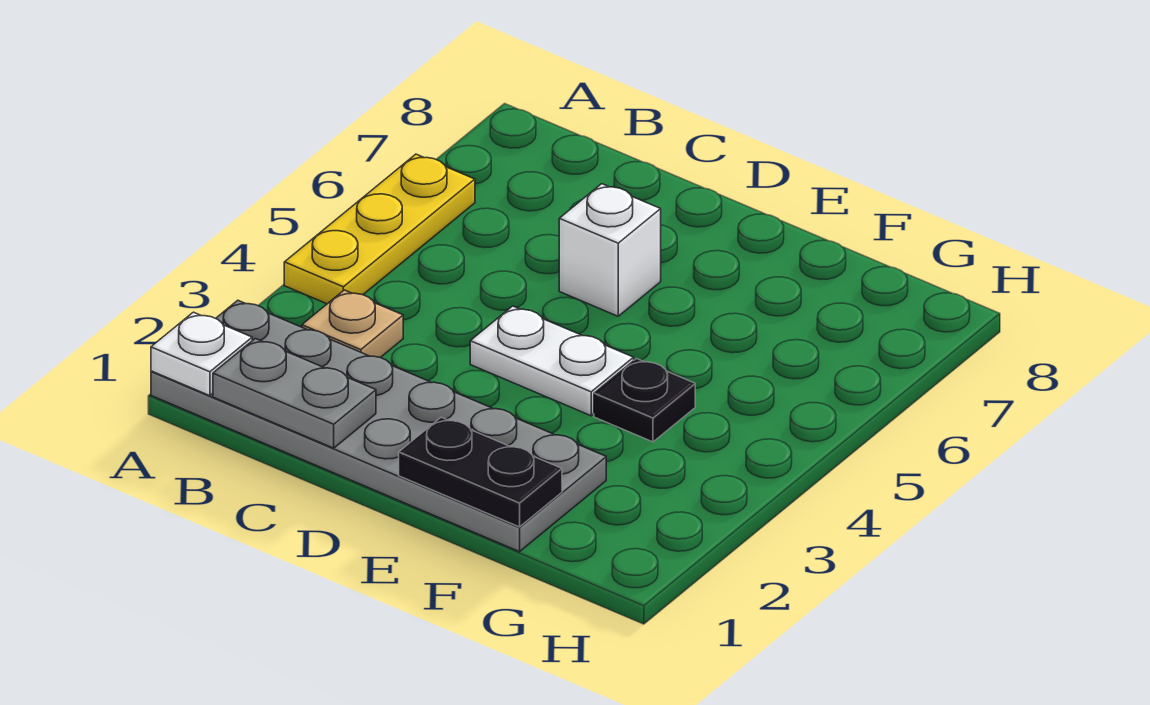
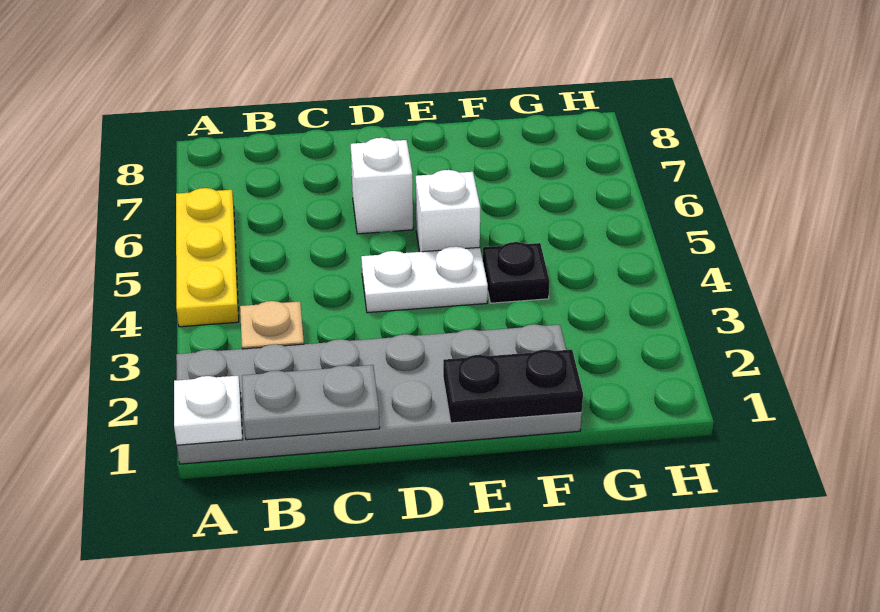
none -> white brick E5 level 1

